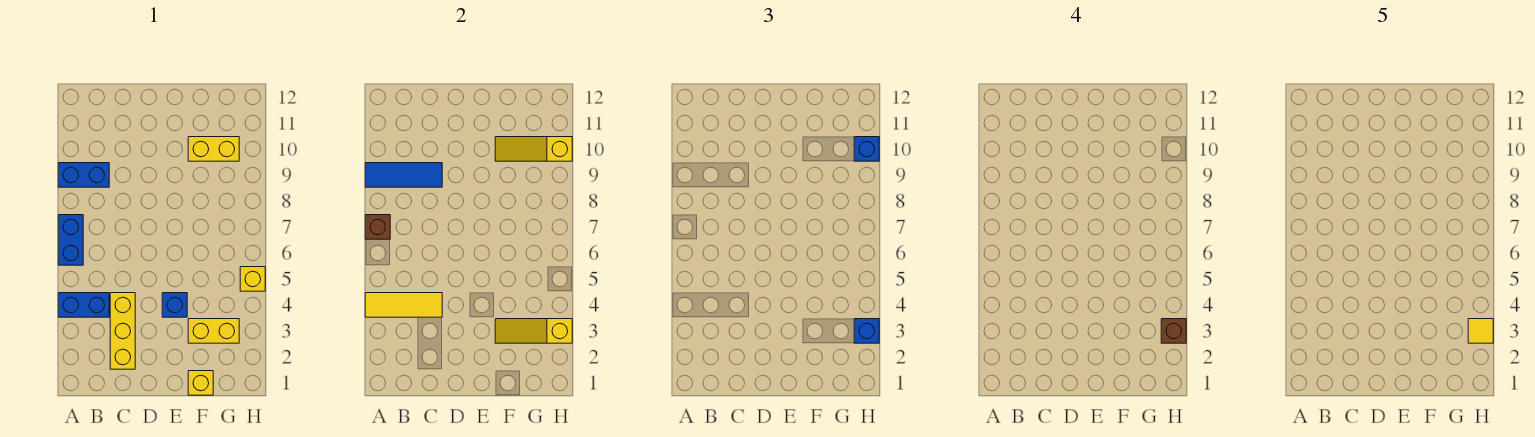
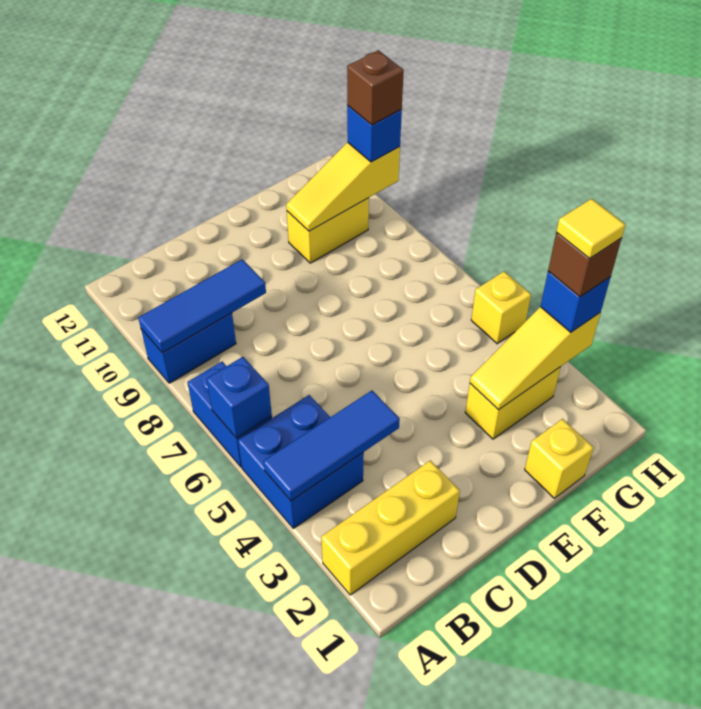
blue brick A4:B4 level 1 -> blue brick A4:B5 level 1
yellow tile A4:C4 level 2 -> blue tile A4:C4 level 2
brown brick A7 level 2 -> brown brick H10 level 4
yellow brick C2:C4 level 1 -> yellow brick A2:C2 level 1
blue brick E4 level 1 -> blue brick A6 level 2

